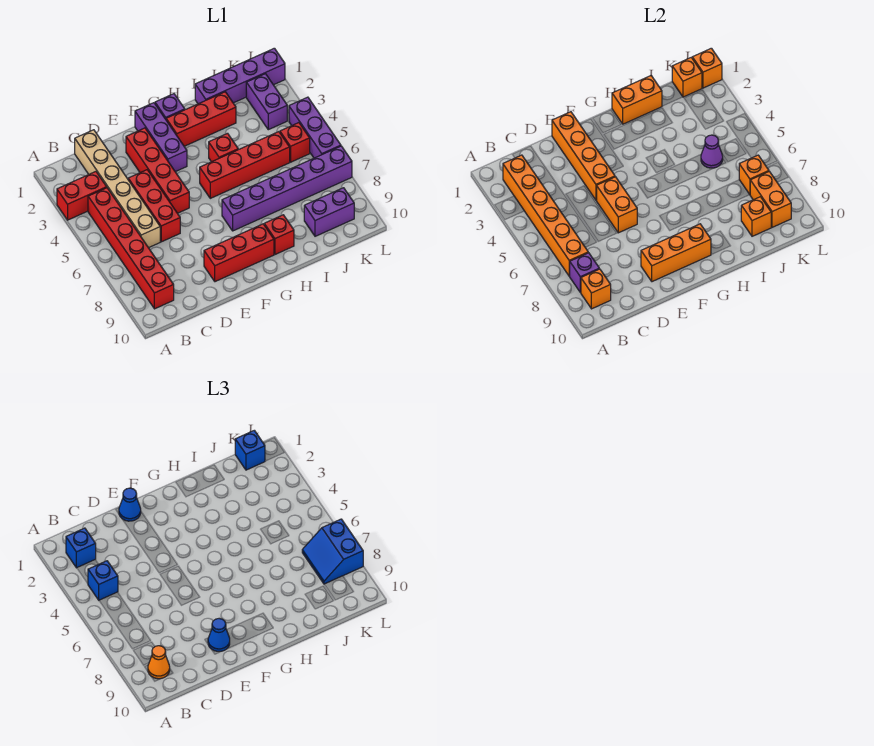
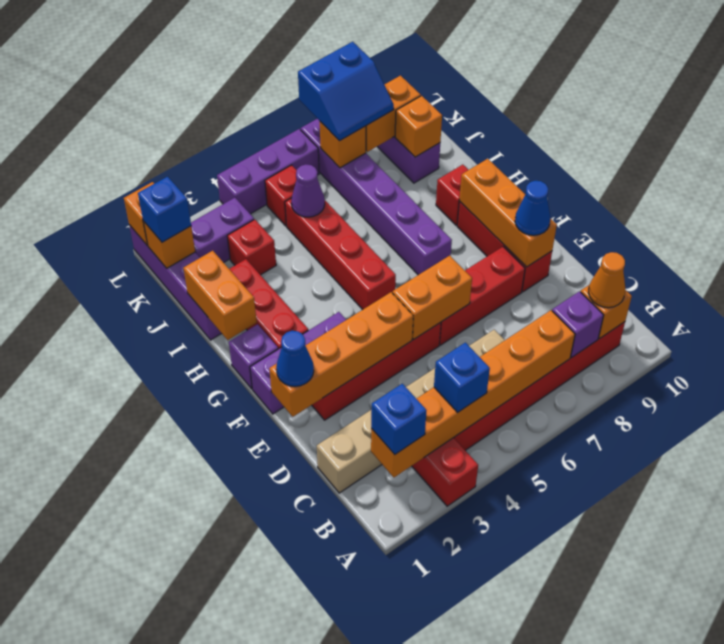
red brick D4:D6 level 1 -> red brick E6:E8 level 1
red brick H4 level 1 -> red brick J3 level 1

